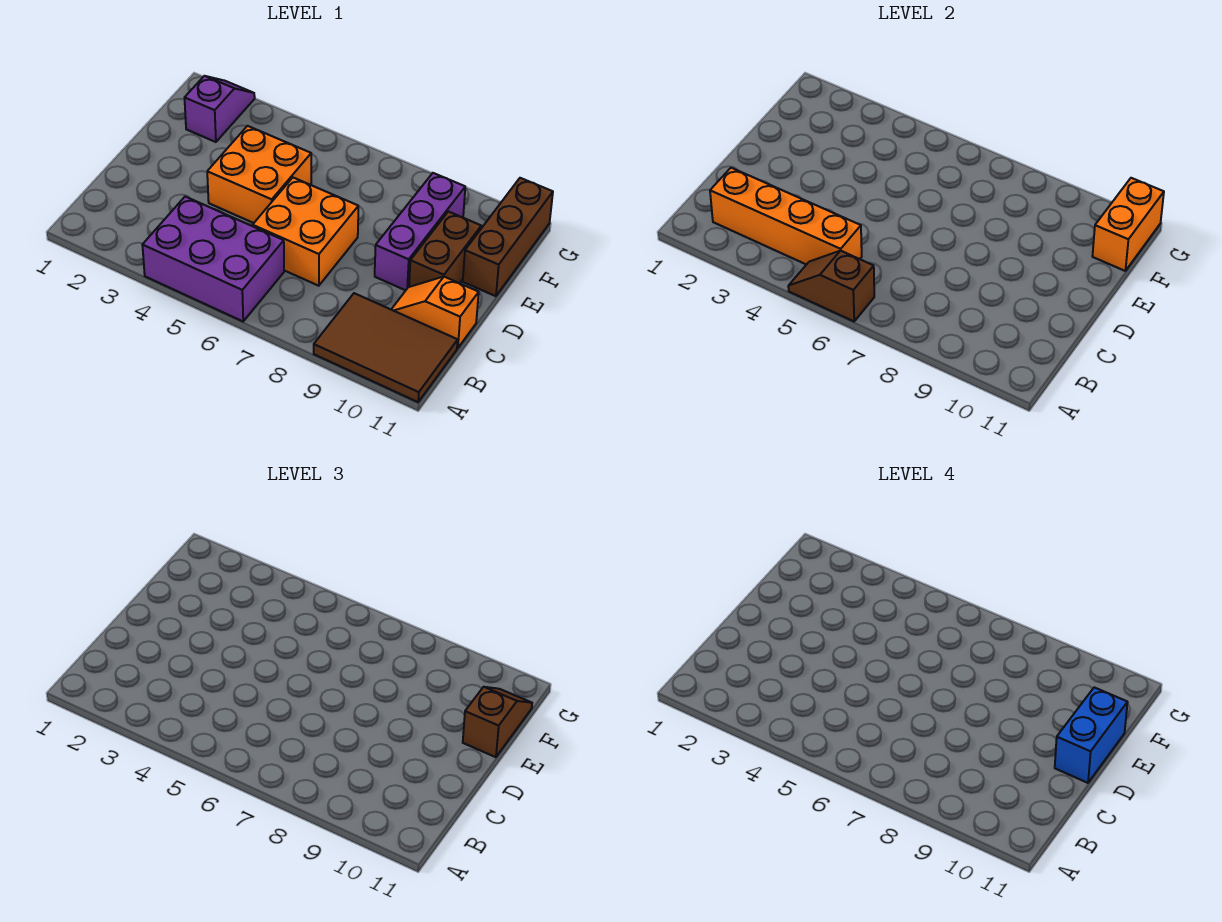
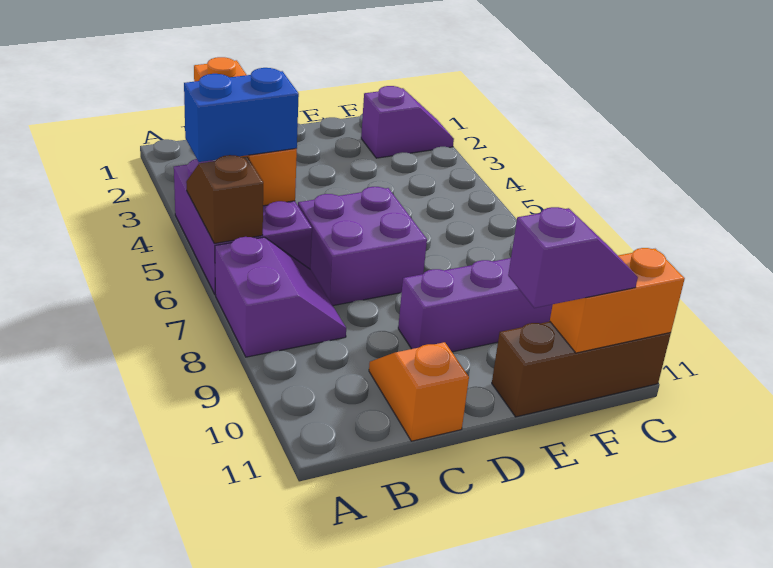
none -> purple slope A7:B8 level 1 top A
brown tile A9:B11 level 1 -> none
orange brick C6:D7 level 1 -> purple brick C6:D7 level 1
orange brick D4:E5 level 1 -> none
brown brick D10:E10 level 1 -> none
blue brick D11:E11 level 4 -> blue brick A5:B5 level 3
brown slope E11:F11 level 3 top E -> purple slope E11:F11 level 3 top E

